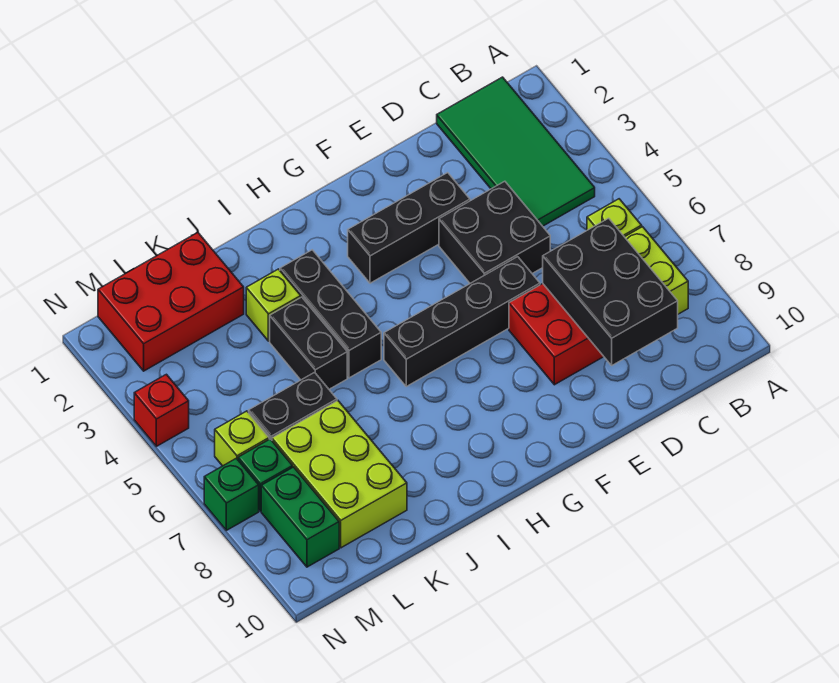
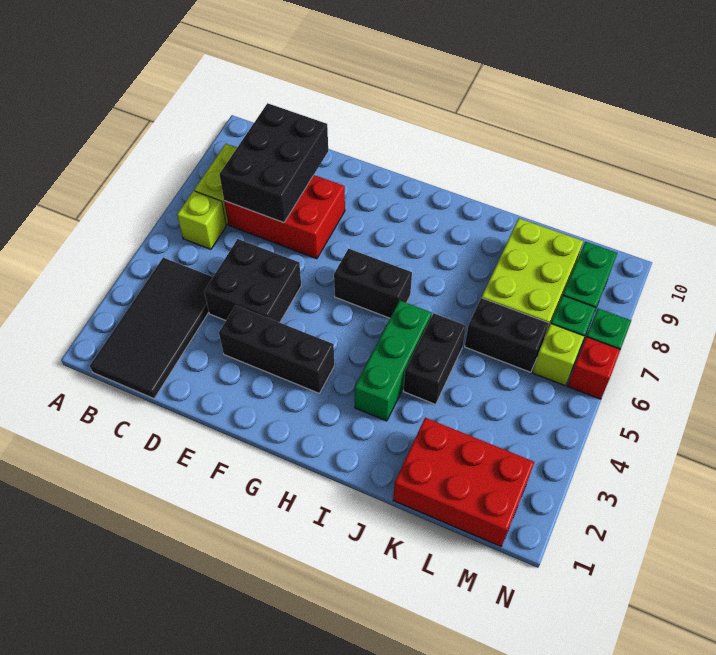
green tile B1:C4 level 1 -> black tile B1:C4 level 1
black brick E6:H6 level 1 -> black brick G6:H6 level 1
black brick I3:I5 level 1 -> green brick I3:I5 level 1
lime brick J3 level 1 -> none
red brick N4 level 1 -> red brick N6 level 1

